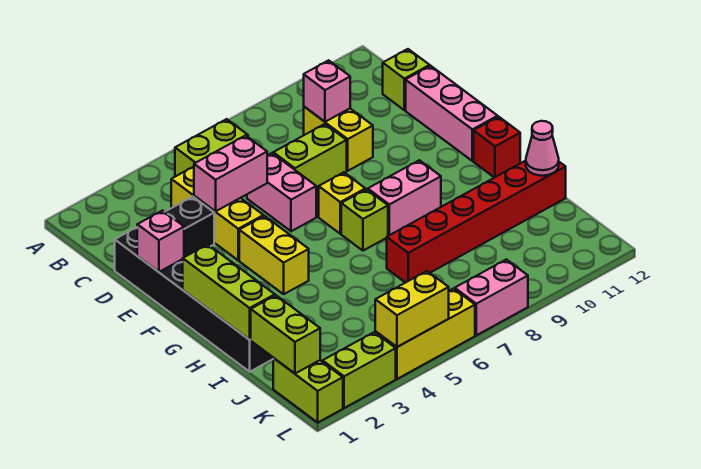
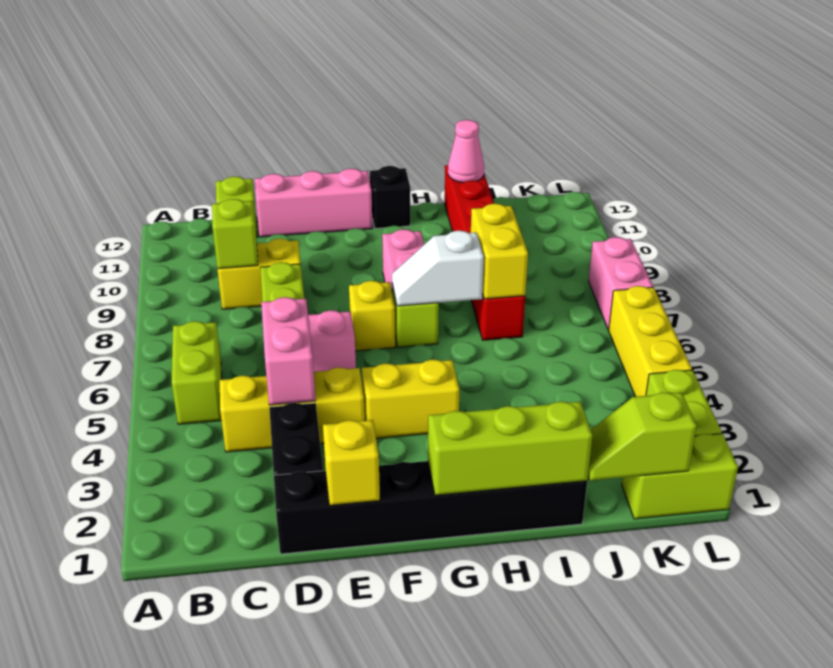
pink brick C9 level 2 -> lime brick C9 level 2
pink brick E1 level 2 -> yellow brick E1 level 2
none -> white slope G7:H7 level 2 top H
red brick G12 level 1 -> black brick G12 level 1
lime brick J1:K1 level 2 -> lime slope J1:K1 level 2 top K
yellow brick L4:L5 level 2 -> yellow brick I7:I8 level 2

